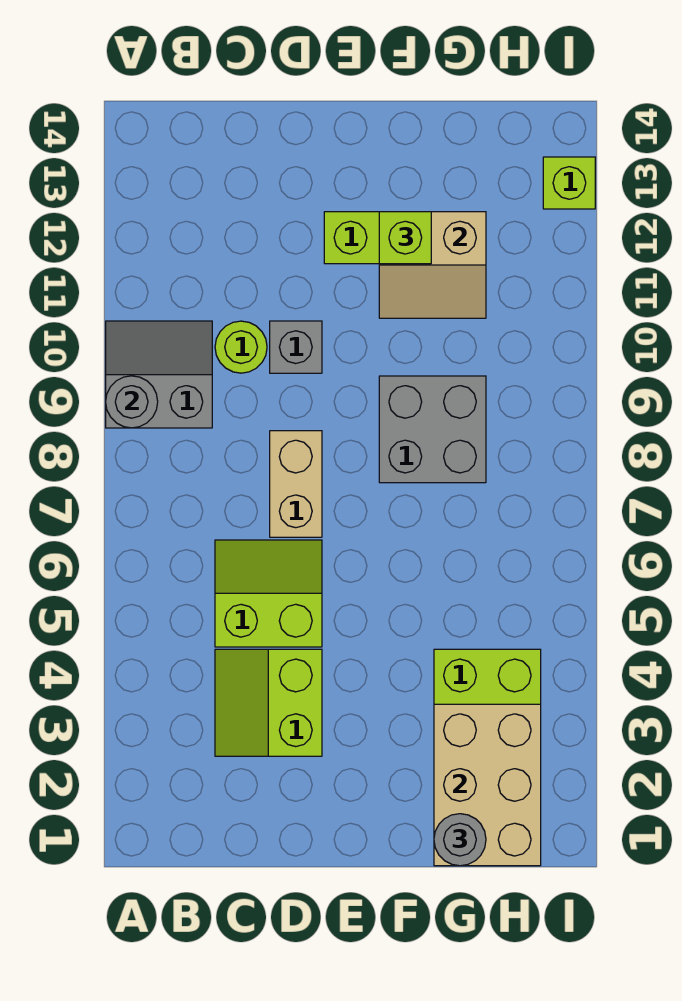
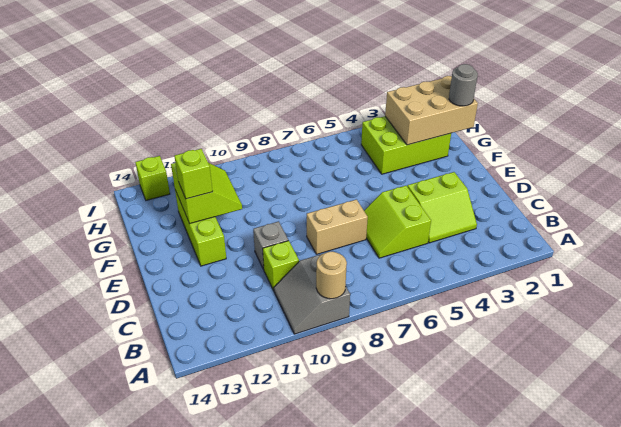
grey round brick A9 level 2 -> tan round brick A9 level 2
lime round brick C10 level 1 -> lime brick C10 level 1
grey brick F8:G9 level 1 -> none
tan slope F11:G12 level 2 top 12 -> lime slope F11:G12 level 2 top 12

